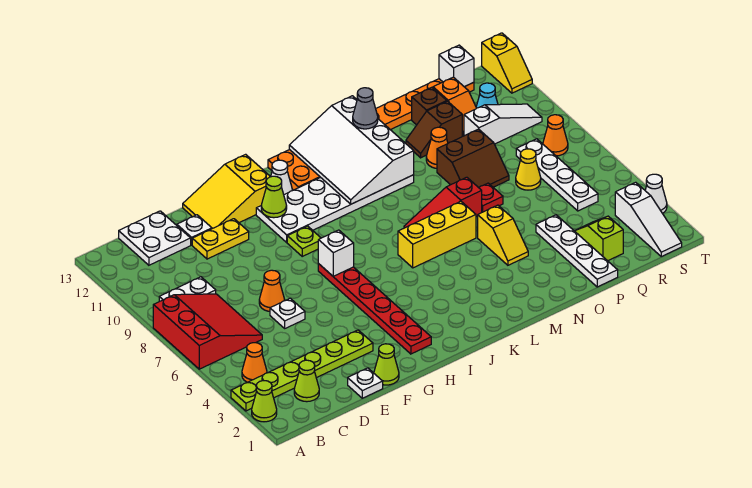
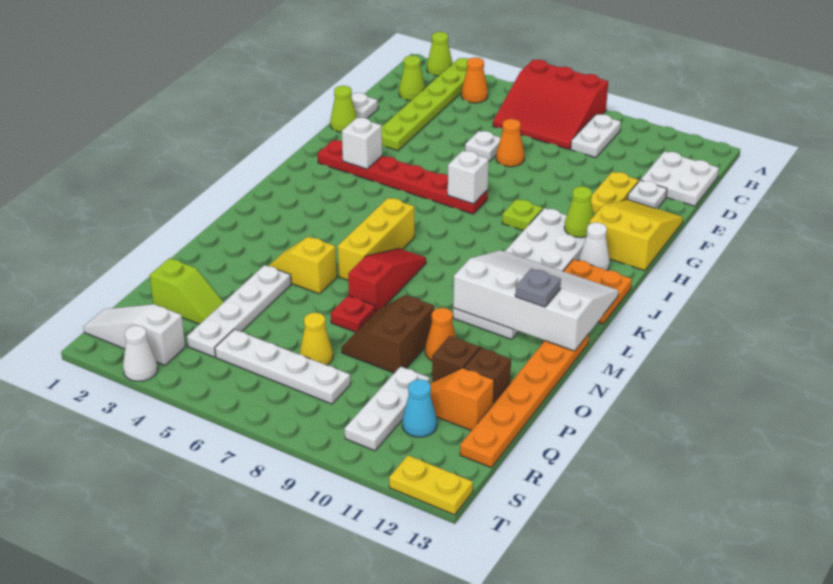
grey cone M12 level 3 -> grey plate M12 level 3
white plate P1:P4 level 1 -> white plate O4:R4 level 1
white slope Q10:S10 level 1 top Q -> white plate Q10:S10 level 1
white brick R13 level 2 -> white brick H3 level 2
orange cone S8 level 1 -> none
yellow slope T12:T13 level 1 top 13 -> yellow plate T12:T13 level 1

